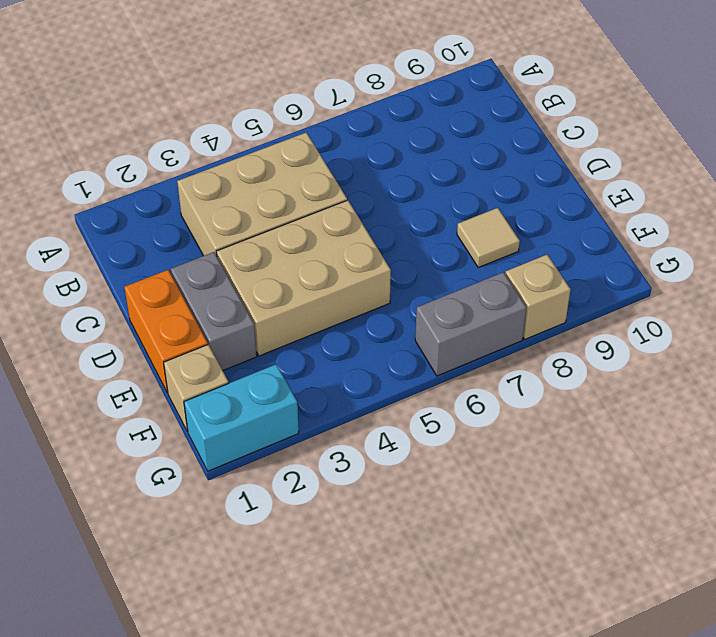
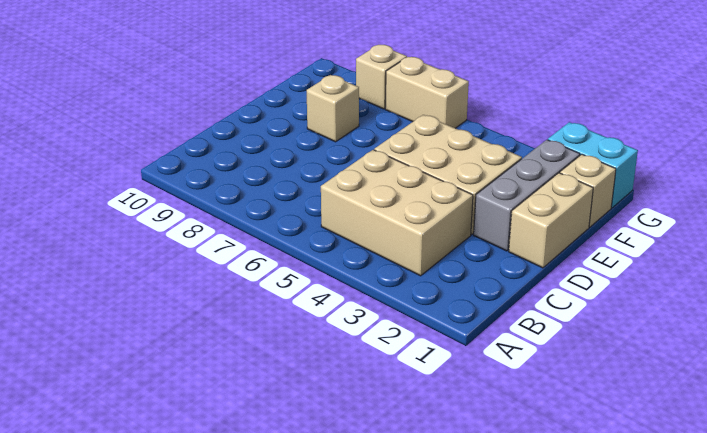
orange brick D1:E1 level 1 -> tan brick D1:E1 level 1
grey brick D2:E2 level 1 -> grey brick D2:F2 level 1
tan tile E8 level 1 -> tan brick E8 level 1
grey brick G6:G7 level 1 -> tan brick G6:G7 level 1

